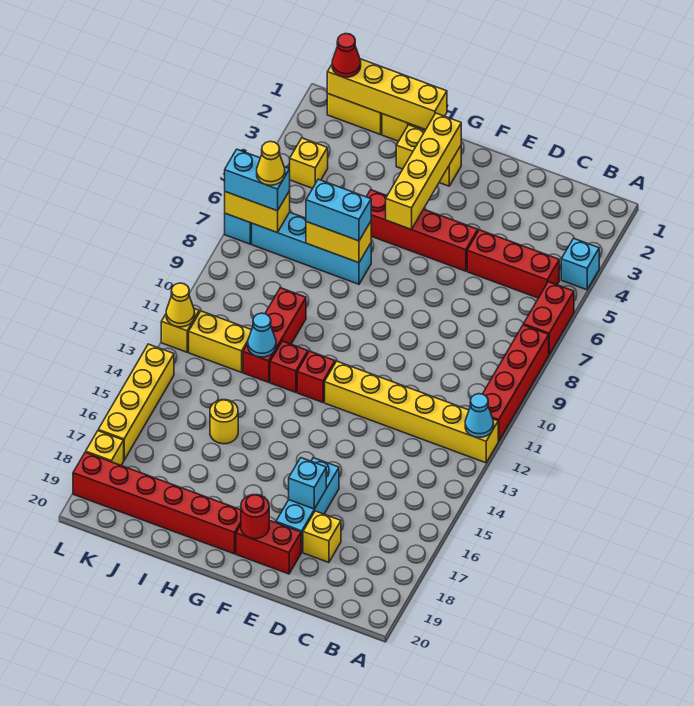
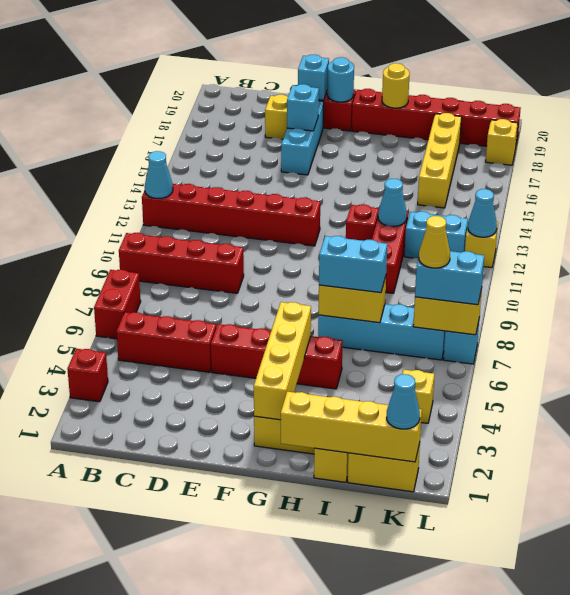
cyan brick A4 level 1 -> cyan brick E19 level 2
red brick A8:A11 level 1 -> red brick A9:D9 level 1
yellow brick A12:F12 level 1 -> red brick A12:F12 level 1
red round brick F19 level 2 -> cyan round brick F19 level 2
red brick G12 level 1 -> red brick A3 level 1
yellow round brick I15 level 1 -> yellow round brick H19 level 2
yellow brick J12:K12 level 1 -> cyan brick J12:K12 level 1
red cone K1 level 3 -> cyan cone K1 level 3
yellow cone L12 level 2 -> cyan cone L12 level 2
yellow brick L14:L17 level 1 -> yellow brick J15:J18 level 1

